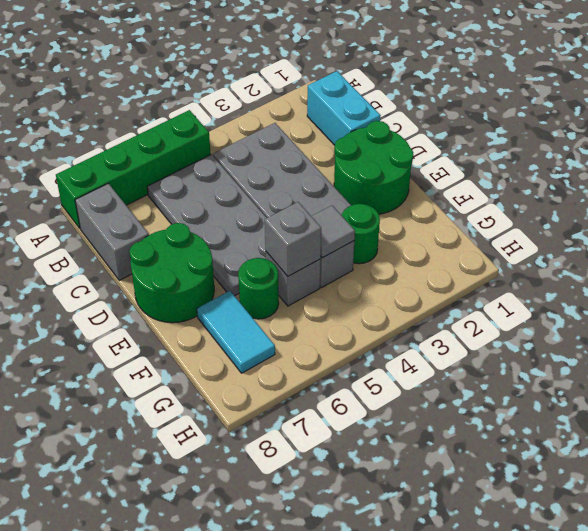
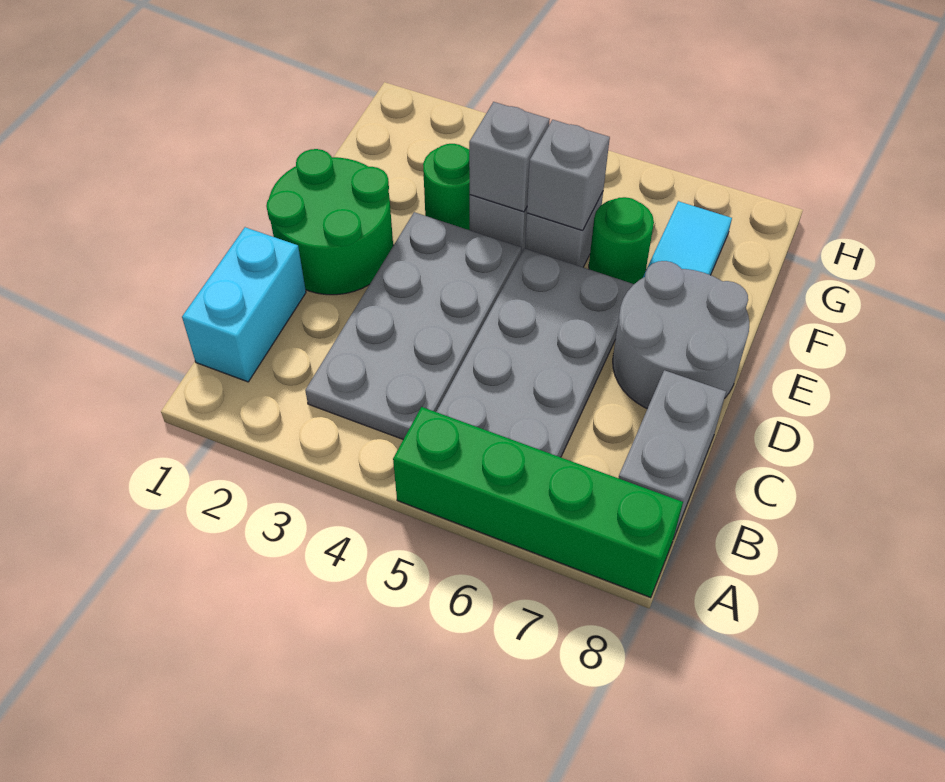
green round brick D7:E8 level 1 -> grey round brick D7:E8 level 1
grey tile F4 level 2 -> grey brick F4 level 2

